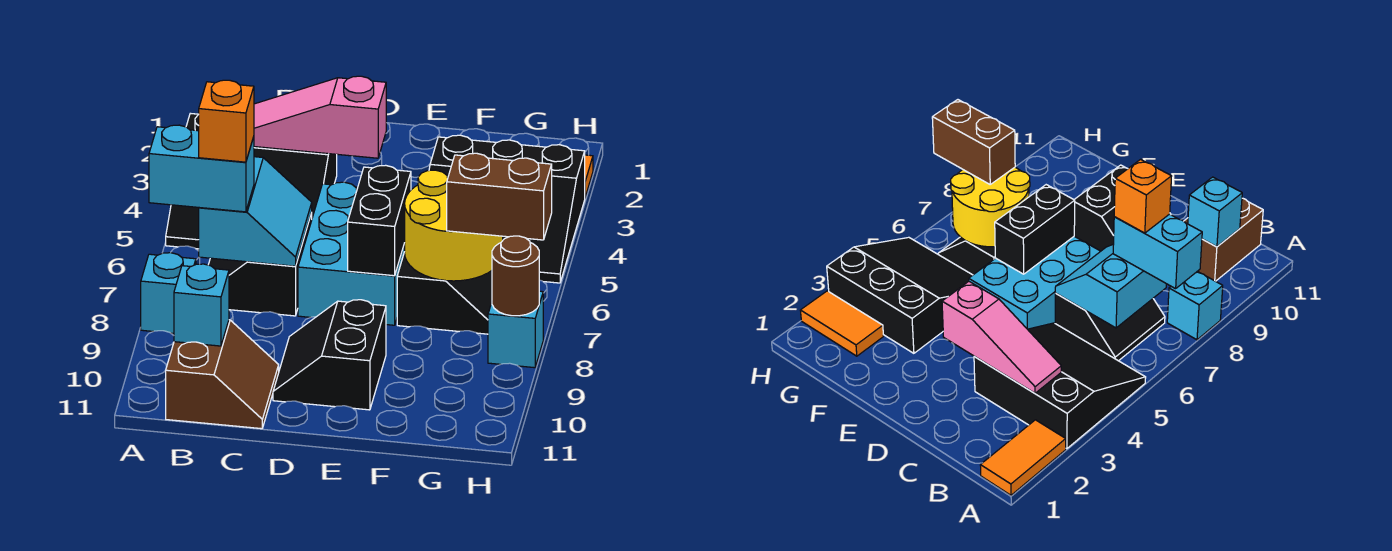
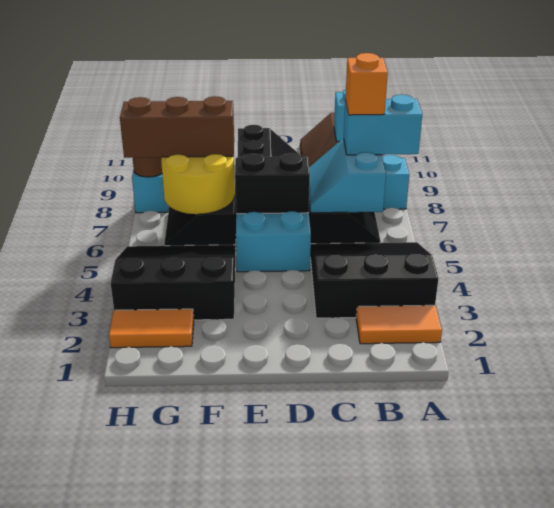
orange tile A1:A2 level 1 -> orange tile A2:B2 level 1
pink slope B3:D3 level 2 top D -> none
black brick E6:E7 level 2 -> black brick D6:E6 level 2
brown brick G7:H7 level 3 -> brown brick F7:H7 level 3

